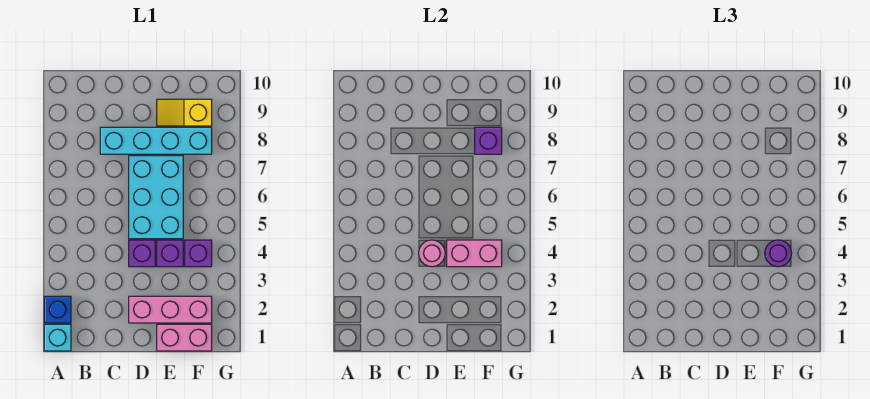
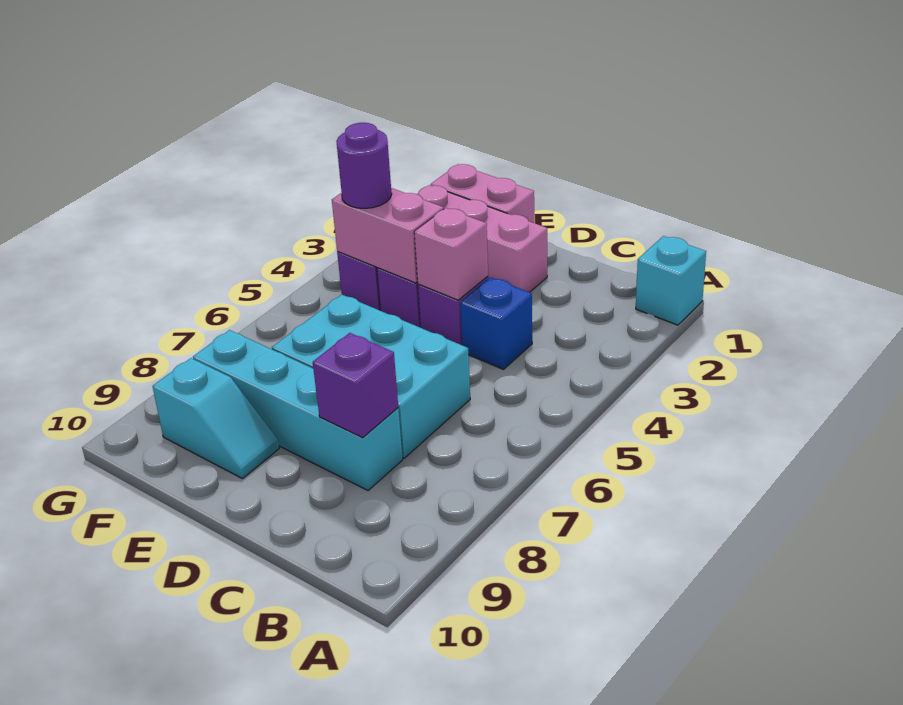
blue brick A2 level 1 -> blue brick C4 level 1
pink round brick D4 level 2 -> pink brick D4 level 2
cyan brick D5:E7 level 1 -> cyan brick C6:E7 level 1
yellow slope E9:F9 level 1 top F -> cyan slope E9:F9 level 1 top F
purple brick F8 level 2 -> purple brick C8 level 2

